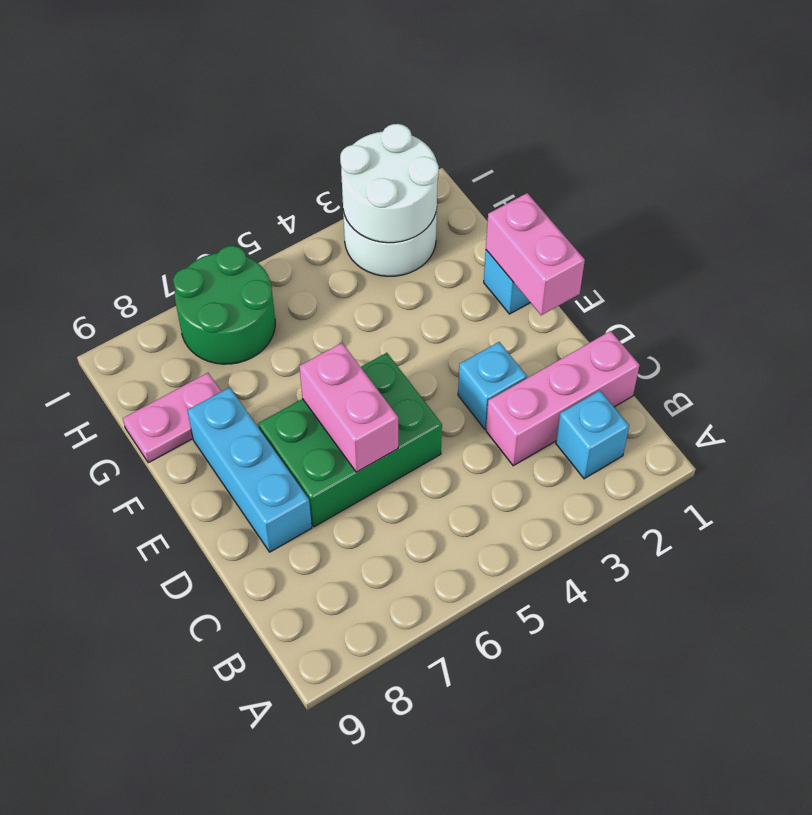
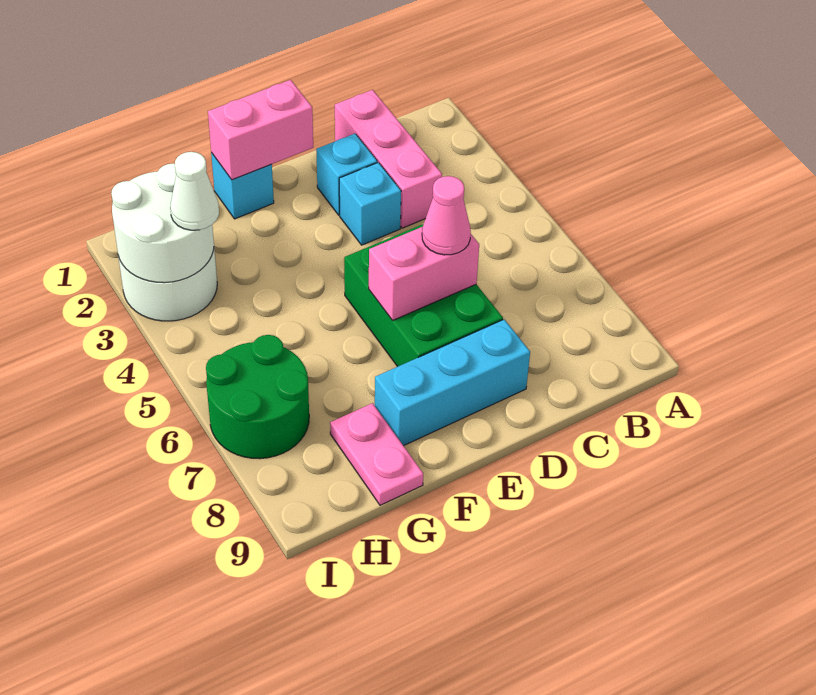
cyan brick B2 level 1 -> cyan brick D2 level 1
none -> pink cone D6 level 3
none -> white cone H3 level 3

